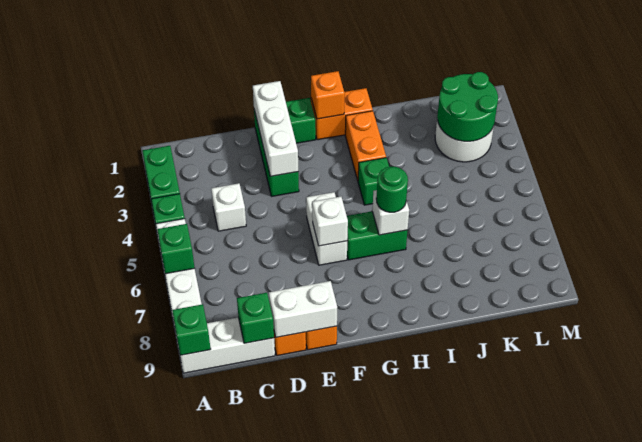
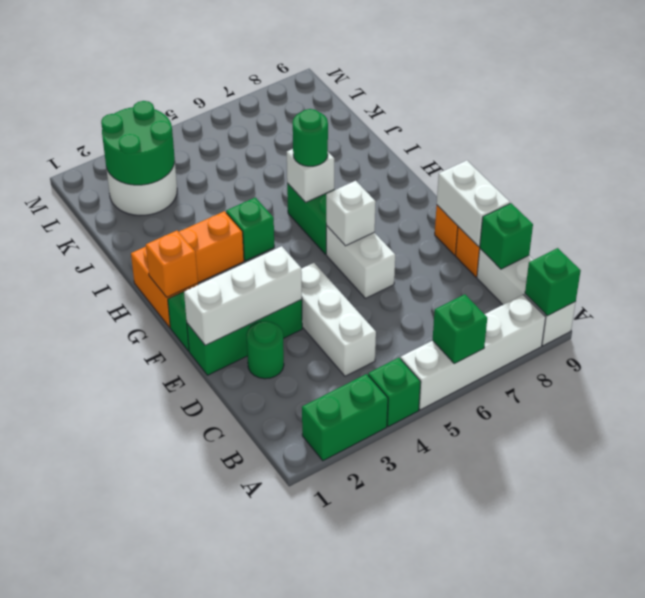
white brick C4 level 1 -> white brick C4:E4 level 1
none -> green round brick D2 level 1
white brick F5:F6 level 1 -> white brick E6:F6 level 1

